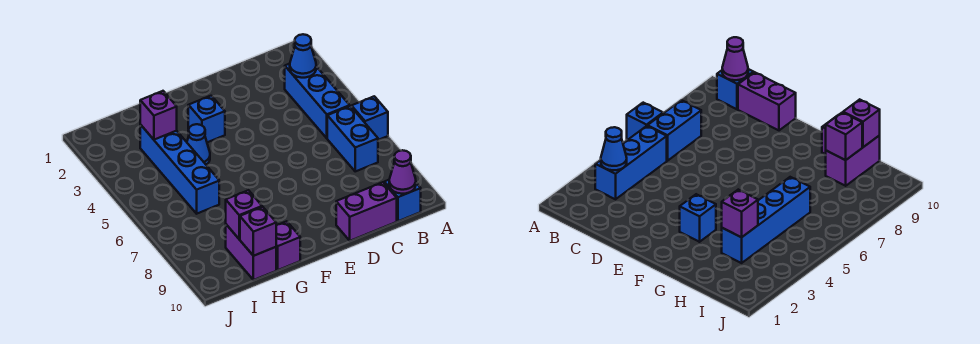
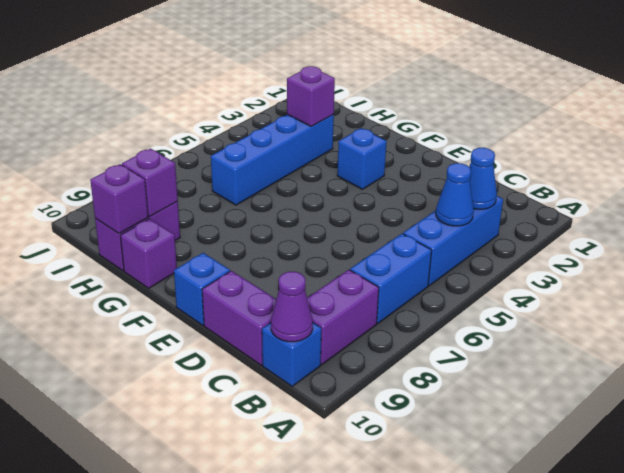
blue brick A6 level 1 -> blue brick E10 level 1
none -> purple brick B8:B9 level 1
blue cone G4 level 1 -> blue cone B4 level 2

